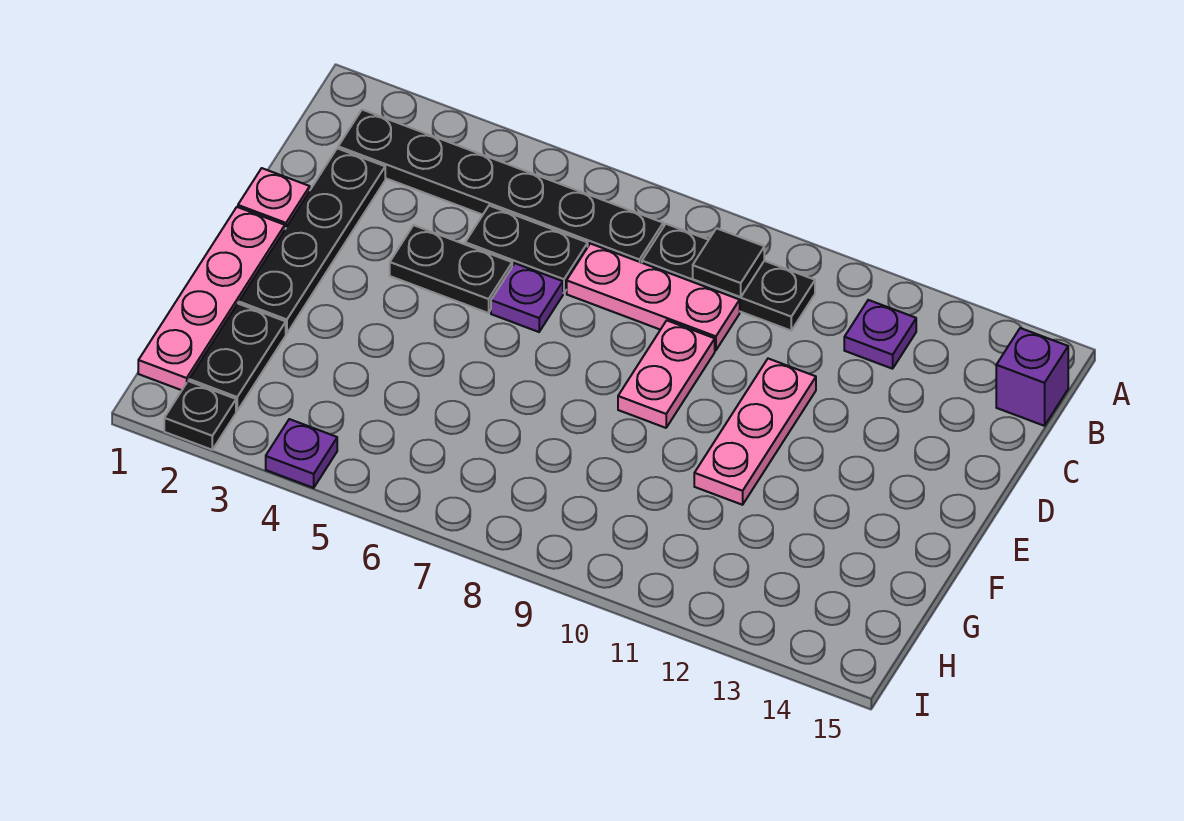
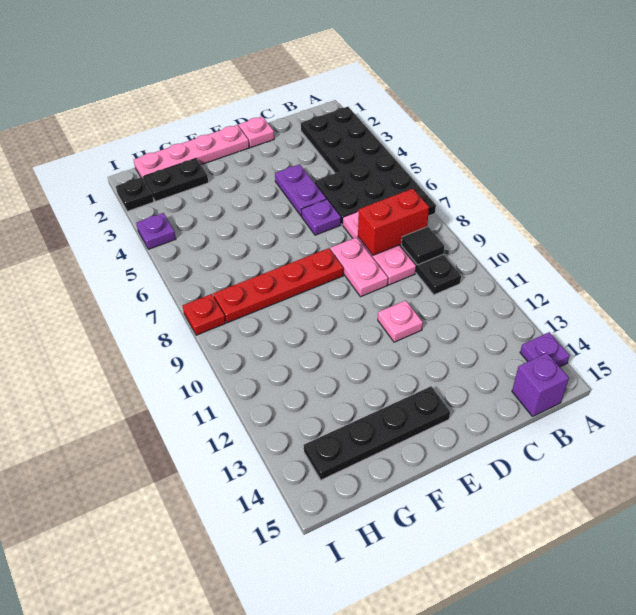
black plate B2:B7 level 1 -> black plate A2:B7 level 1
none -> red brick B8:C8 level 2
purple plate B12 level 1 -> purple plate A14 level 1
black plate C2:F2 level 1 -> black plate E14:H14 level 1
black plate D4:D5 level 1 -> purple plate D4:D5 level 1
pink plate D9:E9 level 1 -> pink plate D8:D9 level 1
pink plate D11:F11 level 1 -> pink plate D11 level 1
none -> red plate E8:H8 level 1
none -> red plate I8 level 1

